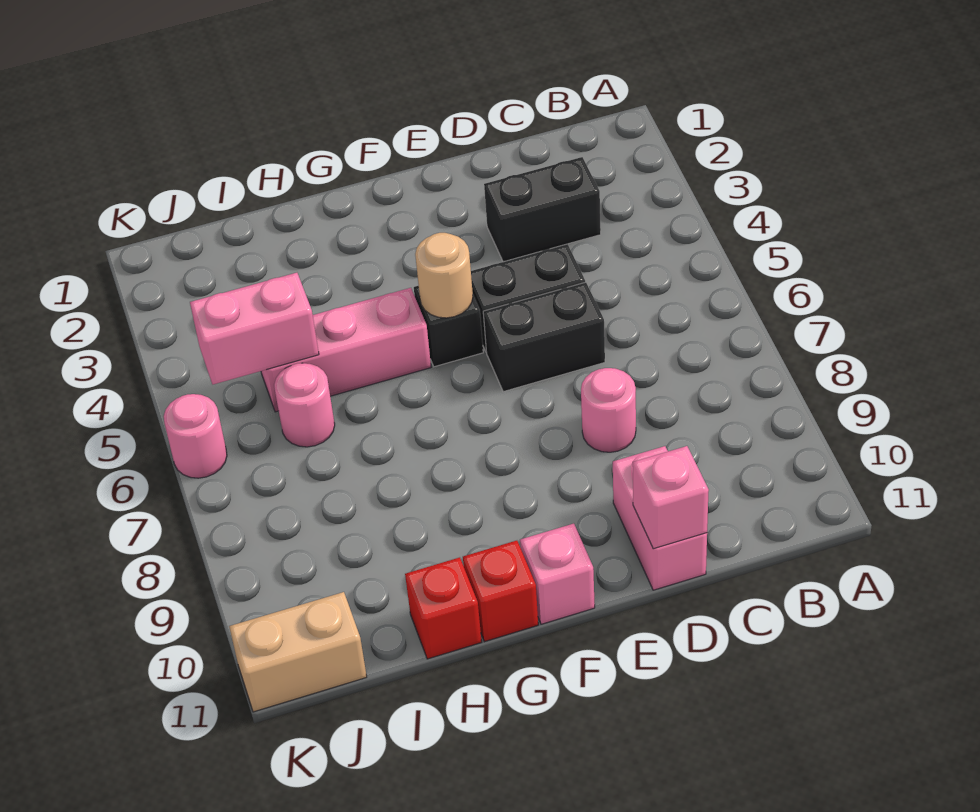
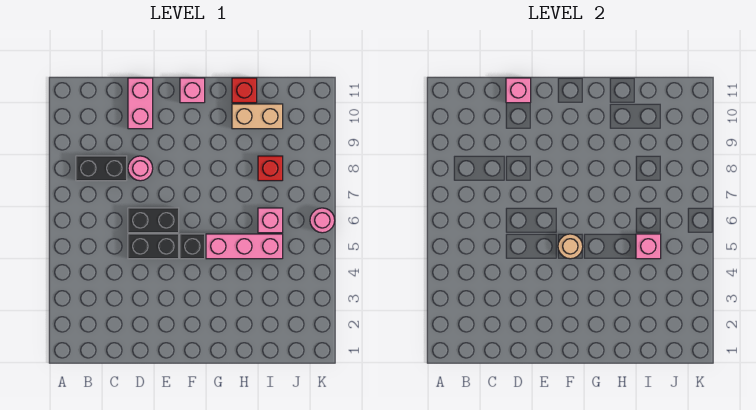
black brick C3:D3 level 1 -> black brick B8:C8 level 1
red brick G11 level 1 -> red brick I8 level 1
pink brick I5:J5 level 2 -> pink brick I5 level 2
pink round brick I6 level 1 -> pink brick I6 level 1
tan brick J11:K11 level 1 -> tan brick H10:I10 level 1

